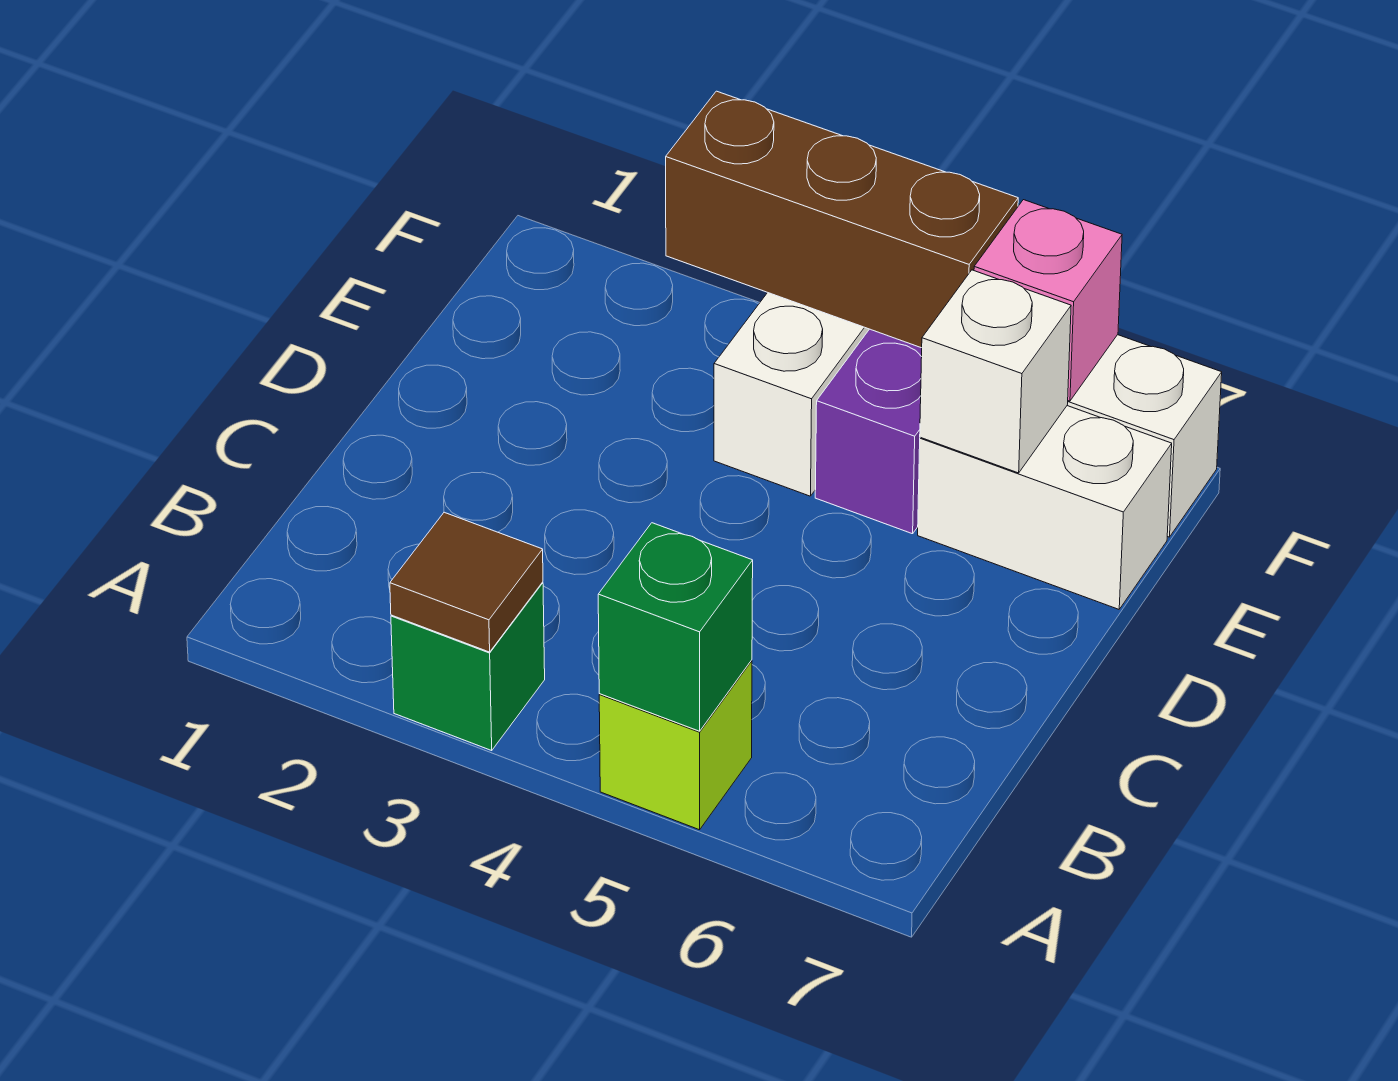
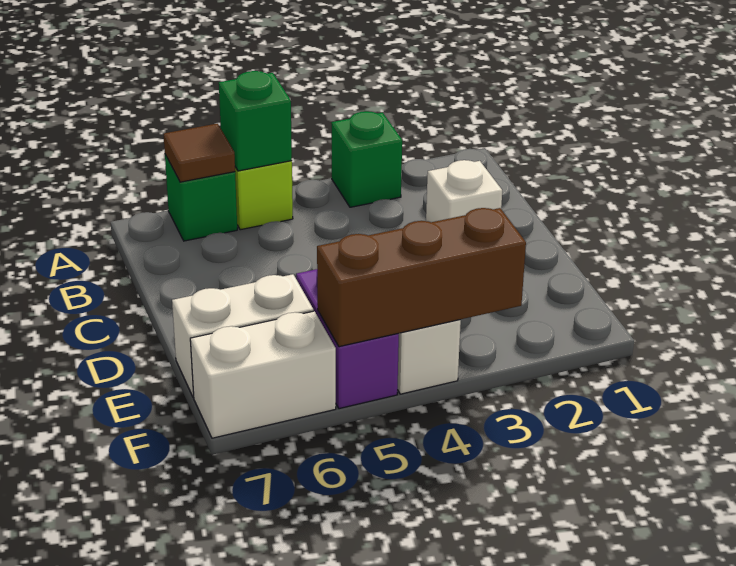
brown tile A3 level 2 -> brown tile A6 level 2
none -> green brick A6 level 1
white brick E6 level 2 -> white brick C2 level 1
pink brick F6 level 2 -> none

